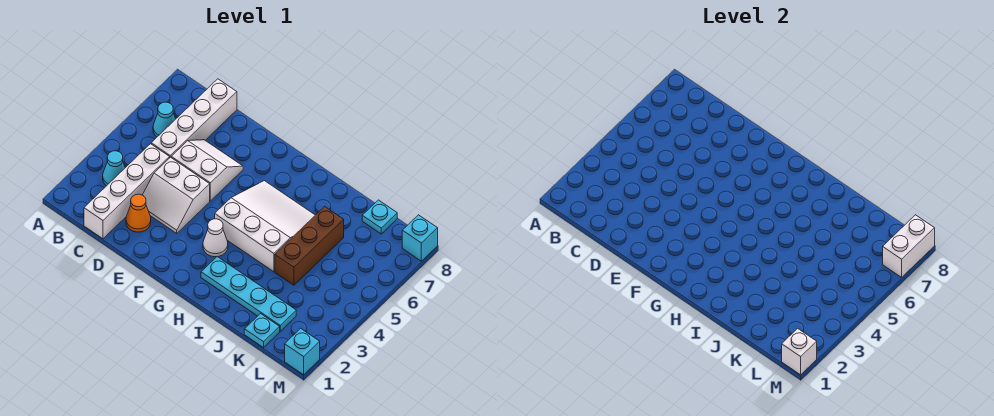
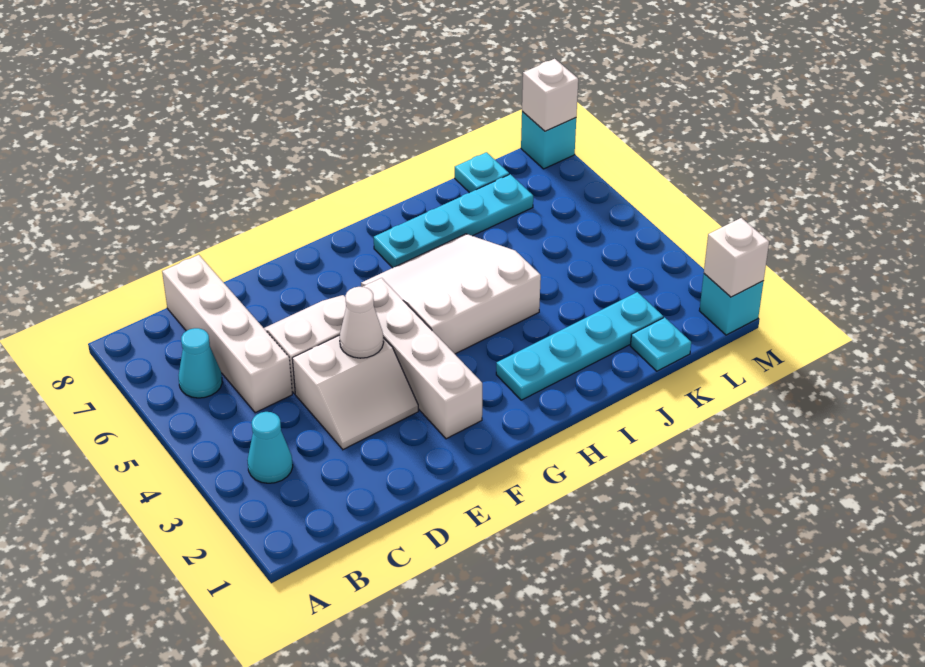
white brick C1:C4 level 1 -> white brick F2:F5 level 1
orange cone D2 level 1 -> none
white cone G3 level 1 -> white cone E4 level 2
none -> cyan plate H7:K7 level 1
brown brick J4:J6 level 1 -> none
white brick M7:M8 level 2 -> white brick M8 level 2

